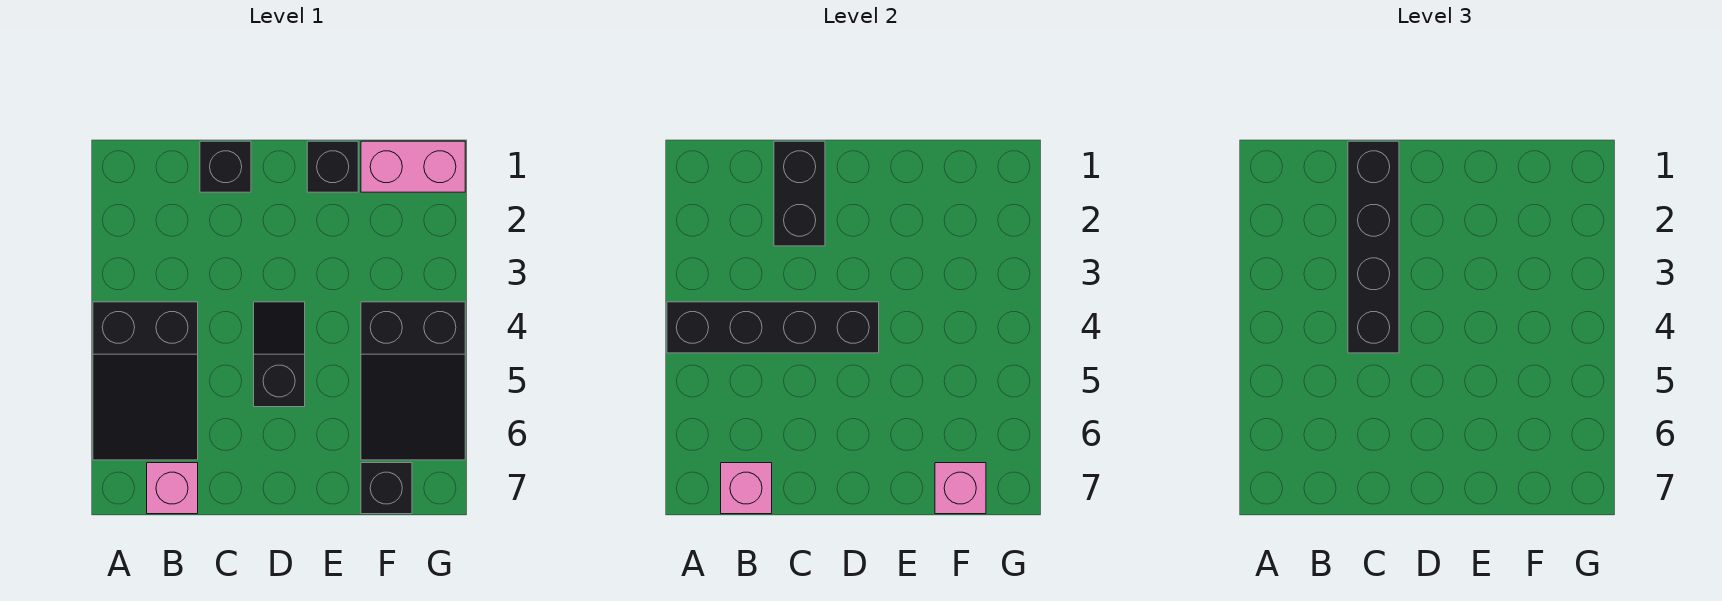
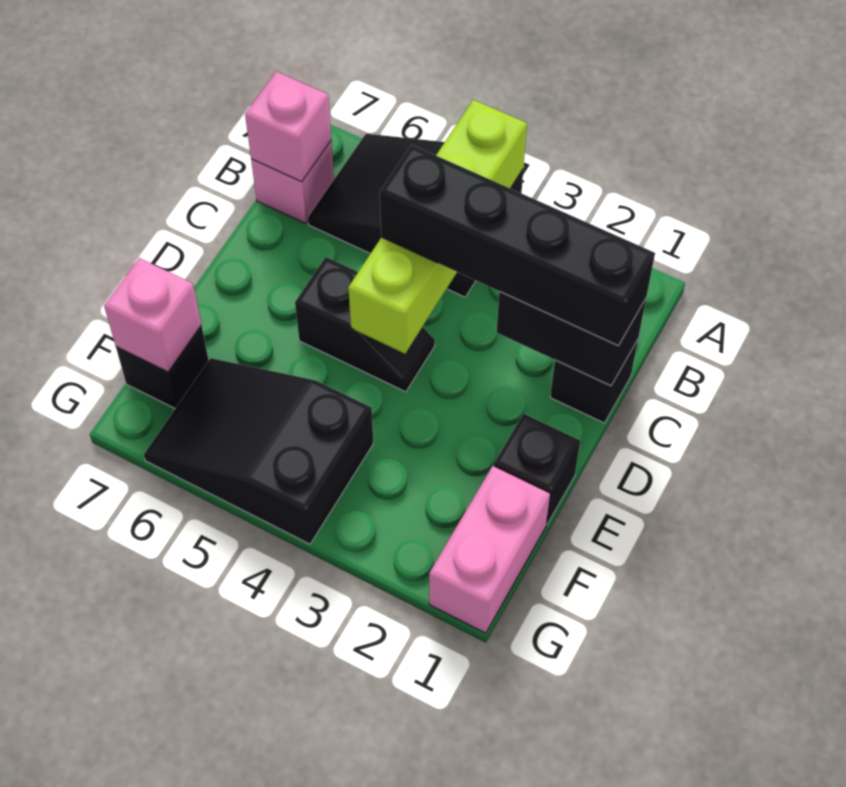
black brick A4:D4 level 2 -> lime brick A4:D4 level 2

